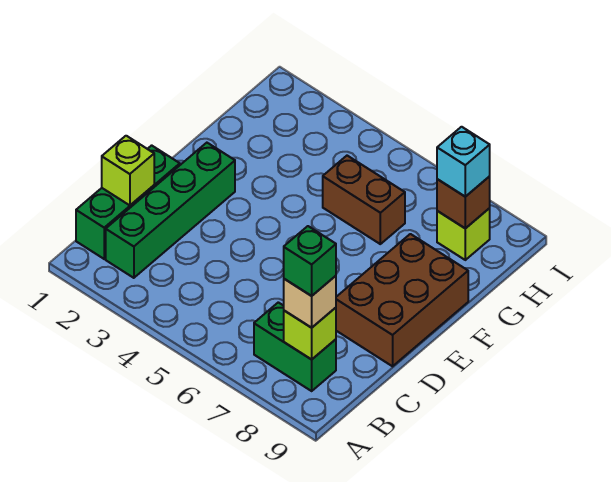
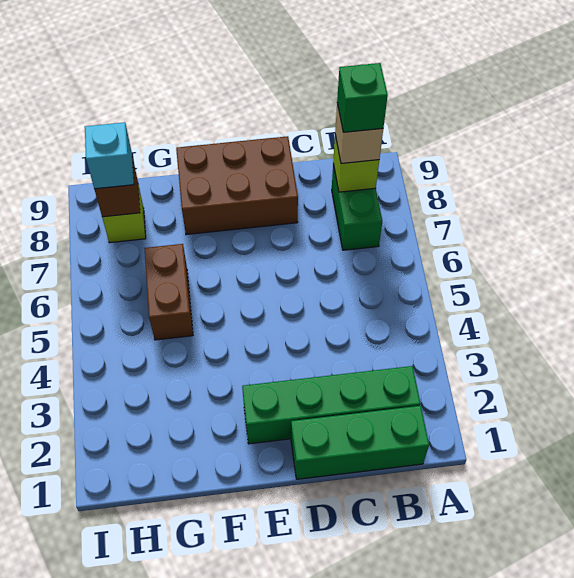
lime brick C1 level 2 -> none

